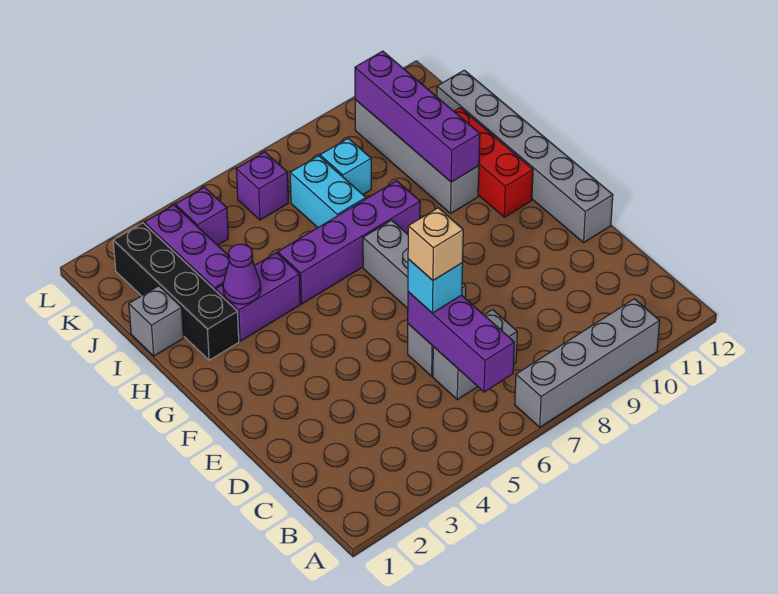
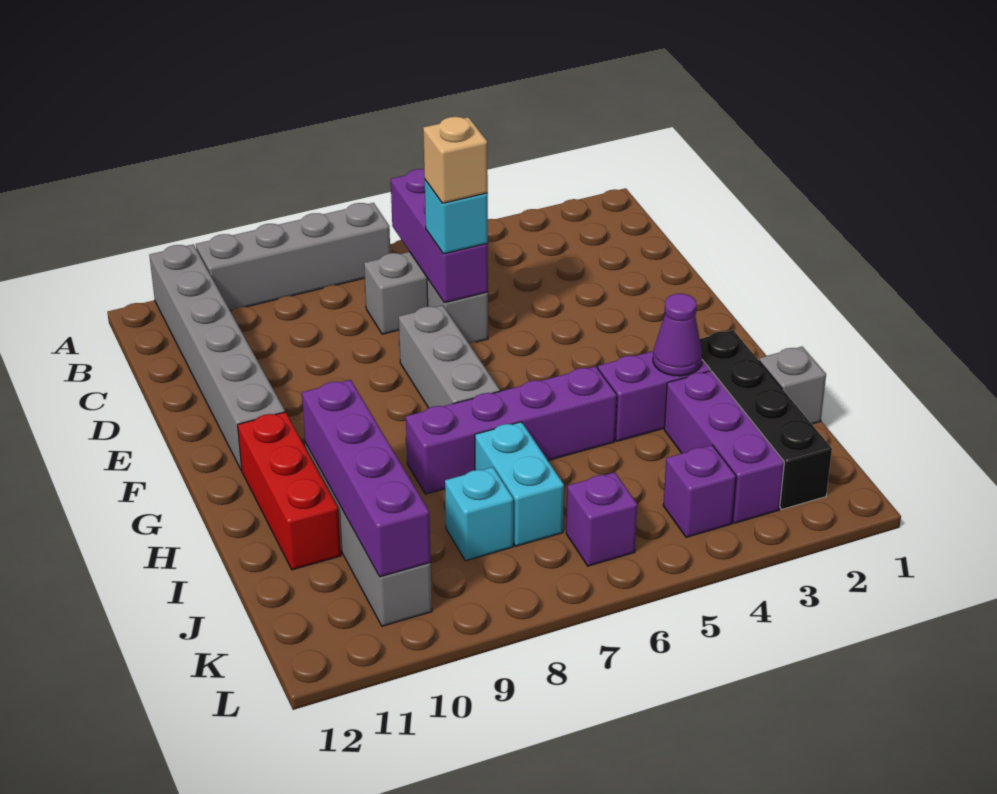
grey brick E12:J12 level 1 -> grey brick A11:F11 level 1

